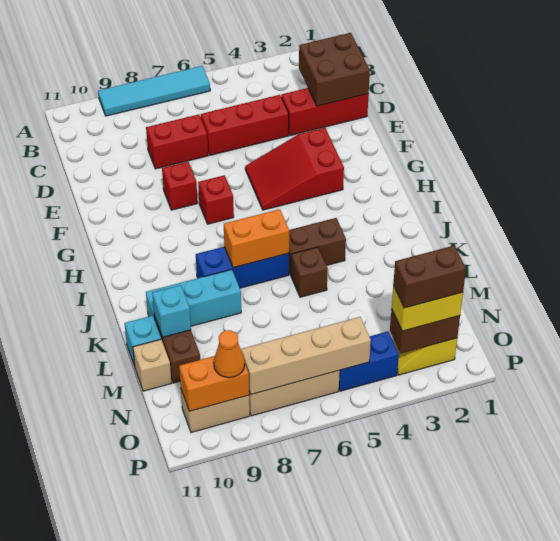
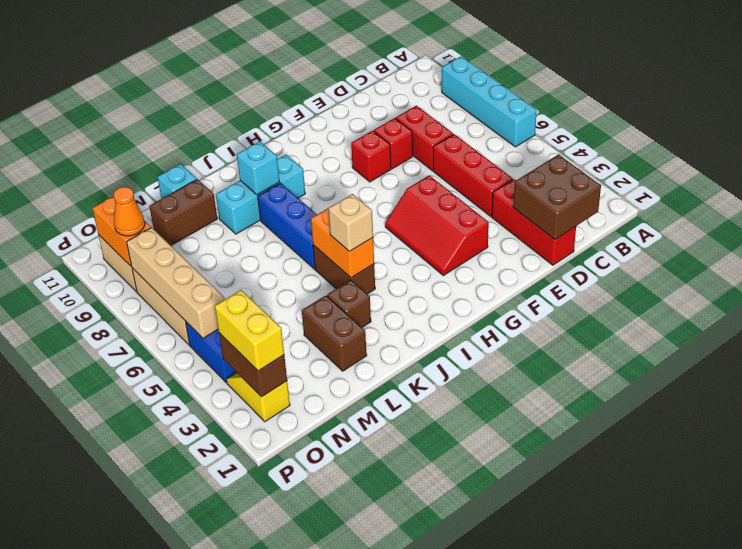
cyan tile A6:A9 level 1 -> cyan brick A6:A9 level 1
red slope F3:G5 level 1 top 3 -> red slope F3:G5 level 1 top F
red brick G7 level 1 -> red brick E8 level 1
orange brick J6:J7 level 2 -> orange brick J4:J5 level 2
brown brick K5 level 1 -> brown brick K3 level 1
cyan brick K8:K10 level 1 -> cyan brick I9:K9 level 1
cyan brick L10 level 2 -> cyan brick J9 level 2
tan brick M11 level 1 -> tan brick J4 level 3
brown brick O2:O3 level 4 -> brown brick L2:L3 level 1

